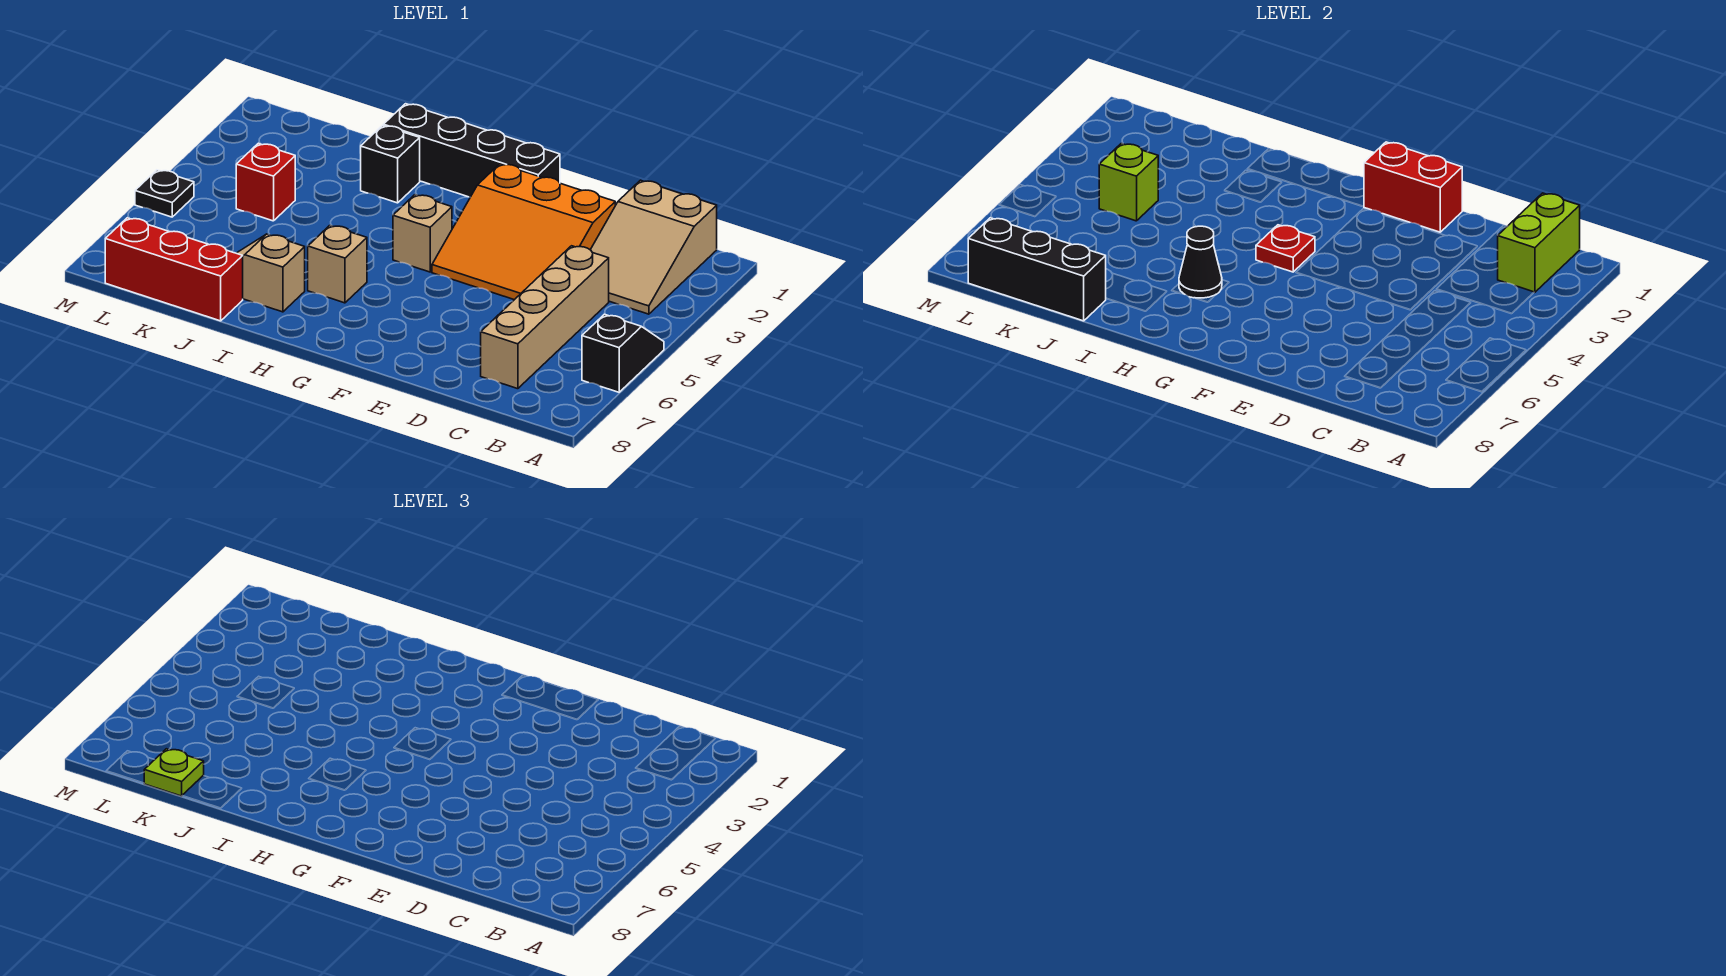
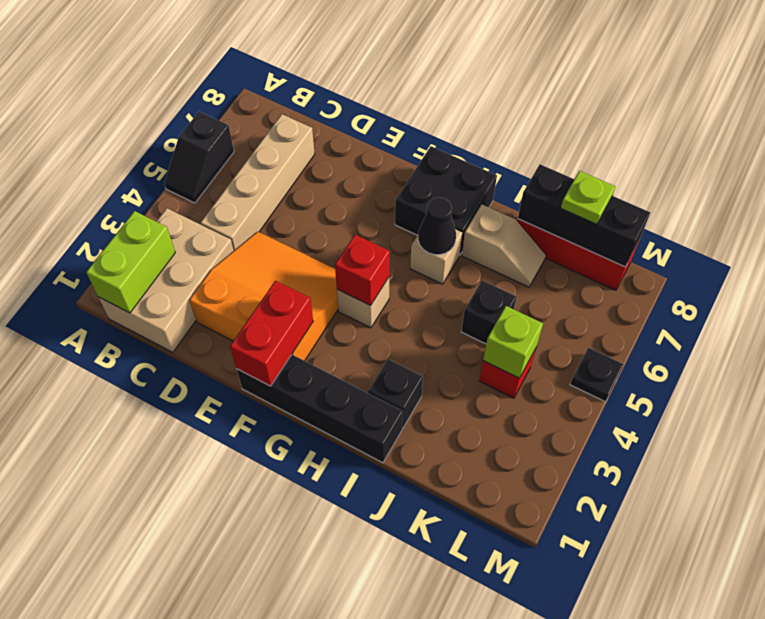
tan slope B1:C3 level 1 top 1 -> tan brick B1:C3 level 1
red brick E1:F1 level 2 -> red brick F1:F2 level 2
red plate G4 level 2 -> red brick G4 level 2
none -> black brick G7:H8 level 1
none -> black brick J5 level 1

